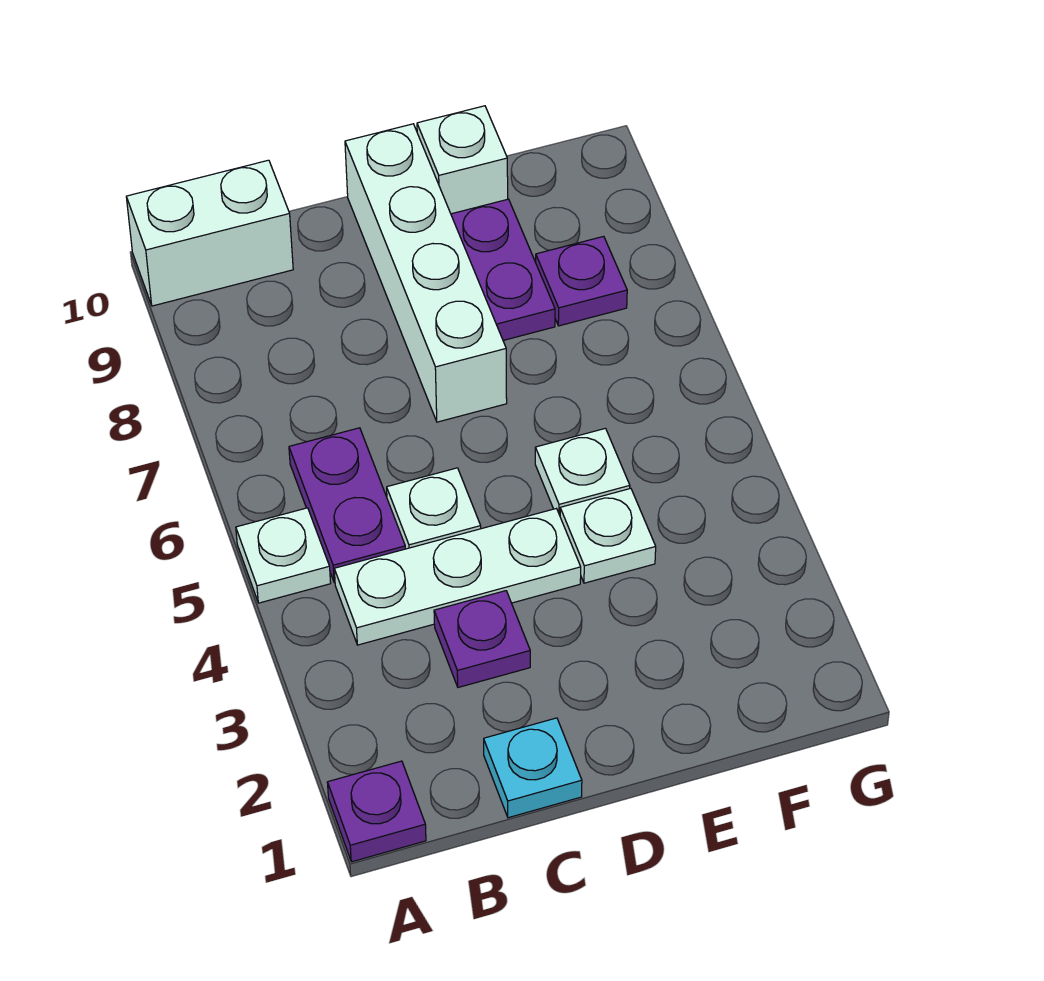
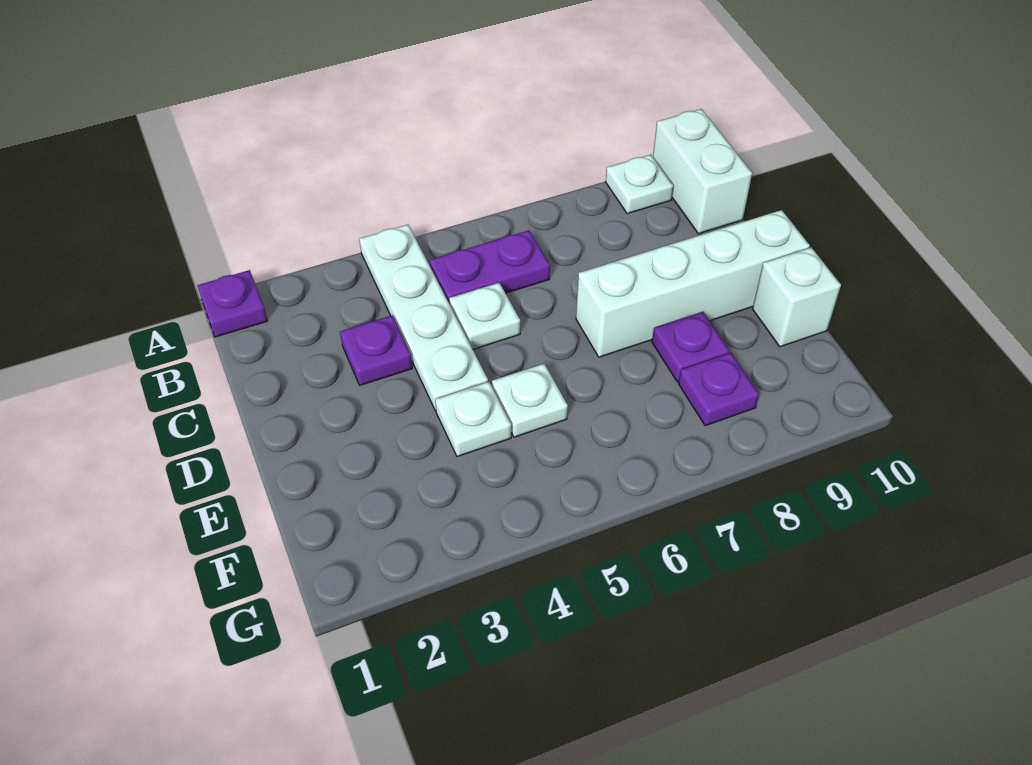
white plate A5 level 1 -> white plate A9 level 1
white plate B4:D4 level 1 -> white plate A4:D4 level 1
cyan plate C1 level 1 -> none
purple plate E8:E9 level 1 -> purple plate E8 level 1

